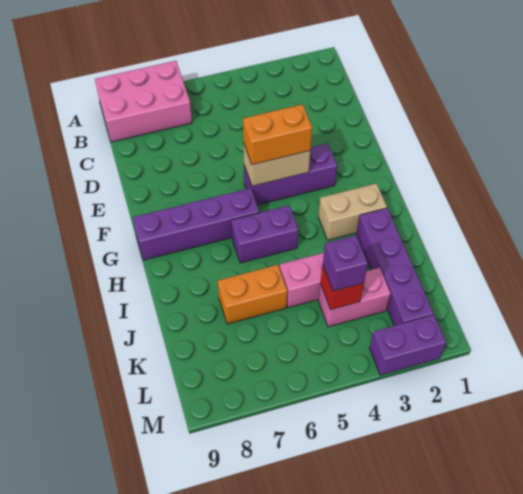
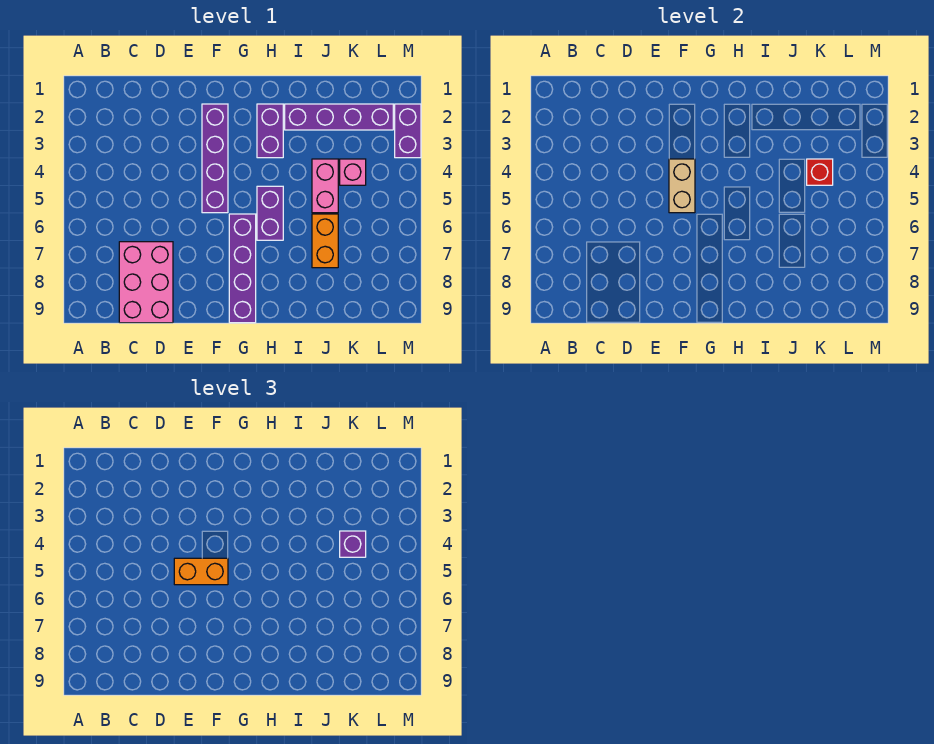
pink brick A7:B9 level 1 -> pink brick C7:D9 level 1
purple brick F3:F5 level 1 -> purple brick F2:F5 level 1
orange brick F4:F5 level 3 -> orange brick E5:F5 level 3
tan brick H2:H3 level 1 -> purple brick H2:H3 level 1
pink brick K3:K4 level 1 -> pink brick K4 level 1

